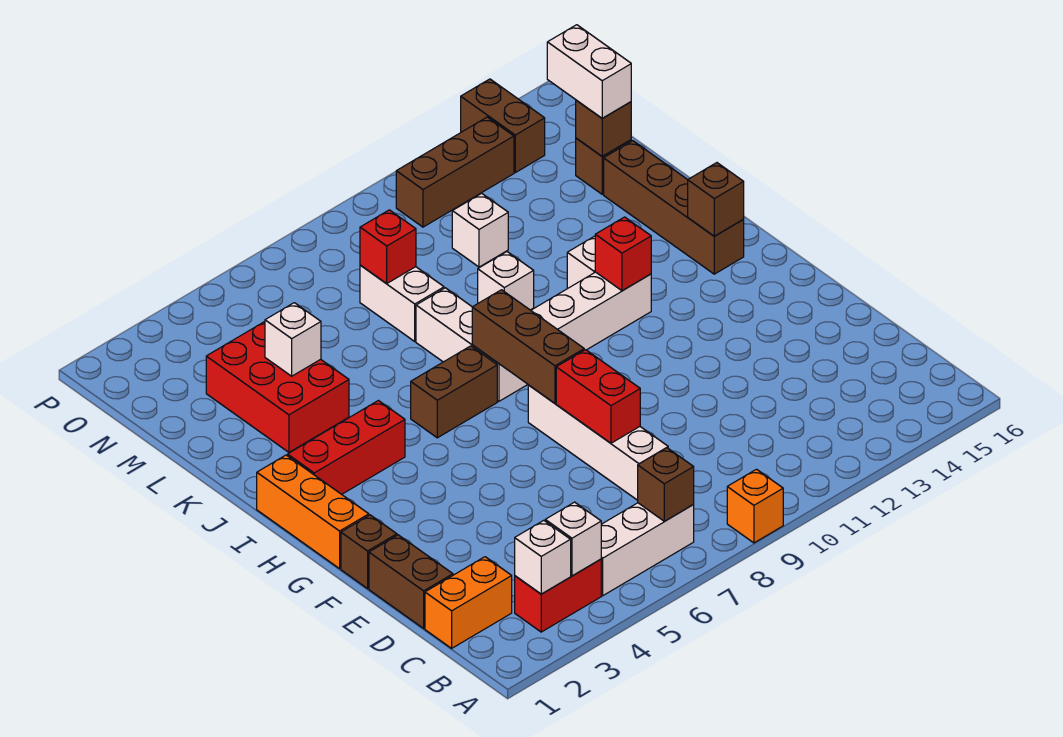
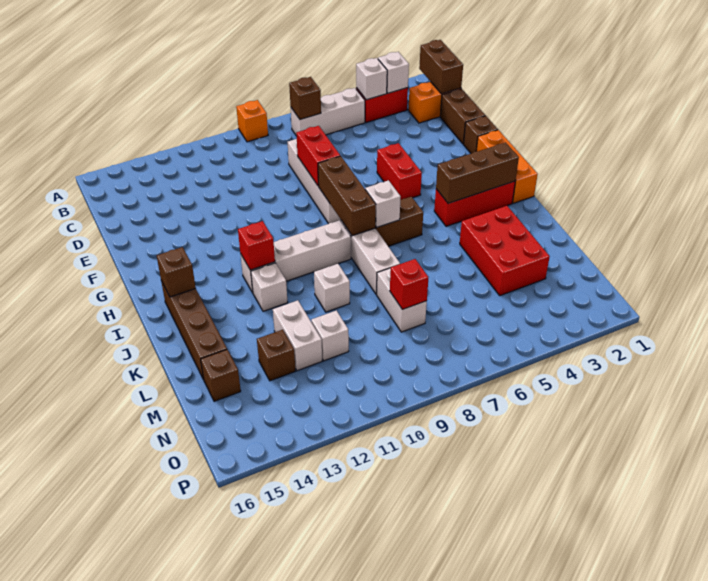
none -> red brick F5:G5 level 1
white brick L4 level 2 -> white brick I7 level 2
brown brick M15 level 2 -> brown brick M13 level 1
white brick M15:N15 level 3 -> white brick L12:M12 level 1
brown brick O11:O13 level 1 -> brown brick I2:I4 level 2
brown brick O14:P14 level 1 -> brown brick B1:C1 level 2

